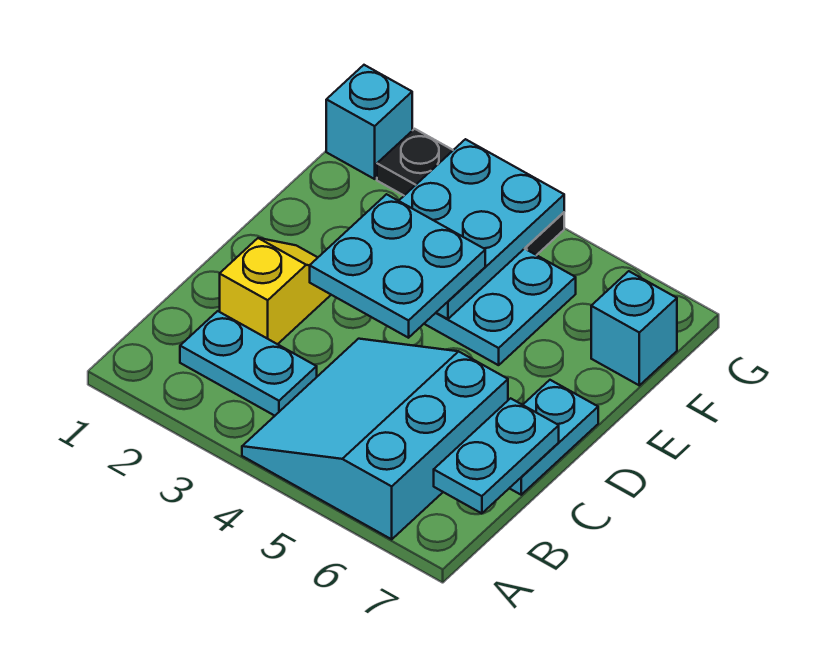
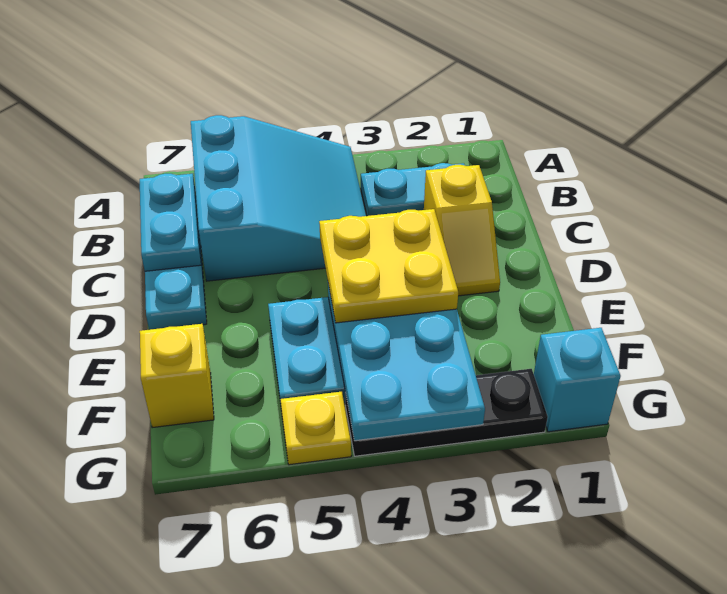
cyan plate D3:E4 level 3 -> yellow plate D3:E4 level 3
cyan brick F7 level 1 -> yellow brick F7 level 1
none -> yellow plate G5 level 1

